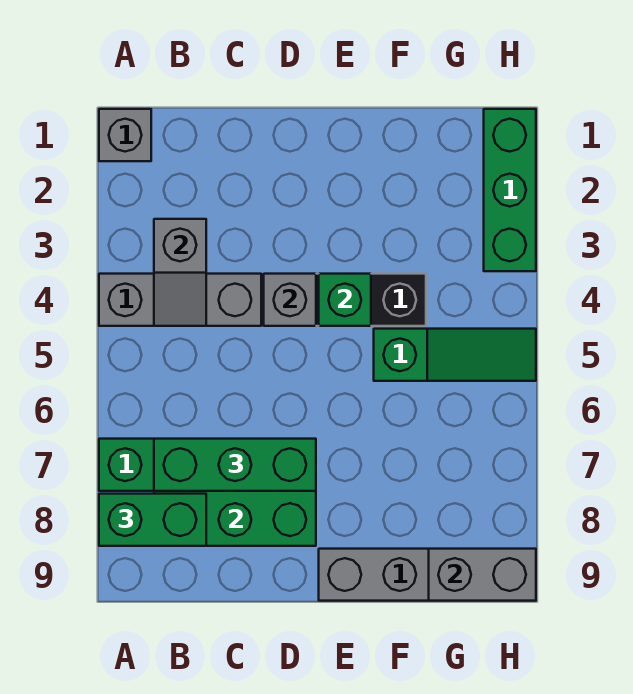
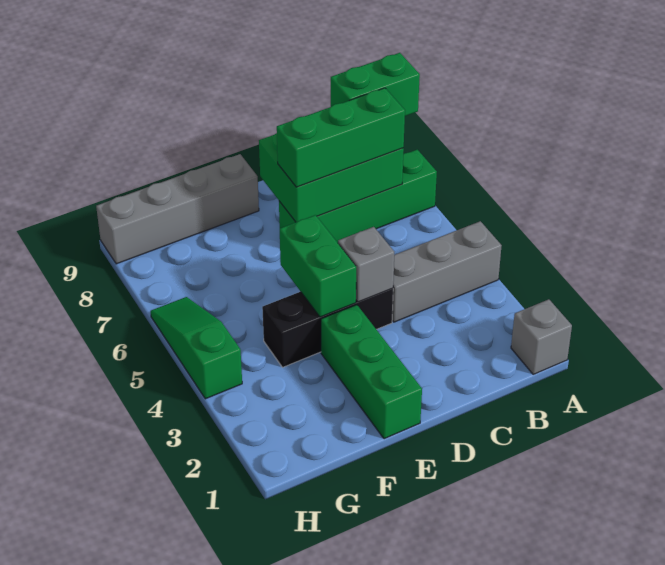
grey slope B3:B4 level 2 top 3 -> none
green brick E4 level 2 -> green brick E4:E5 level 2
green slope F5:H5 level 1 top F -> green slope H4:H6 level 1 top 4
grey brick G9:H9 level 2 -> none
green brick H1:H3 level 1 -> green brick E1:E3 level 1

